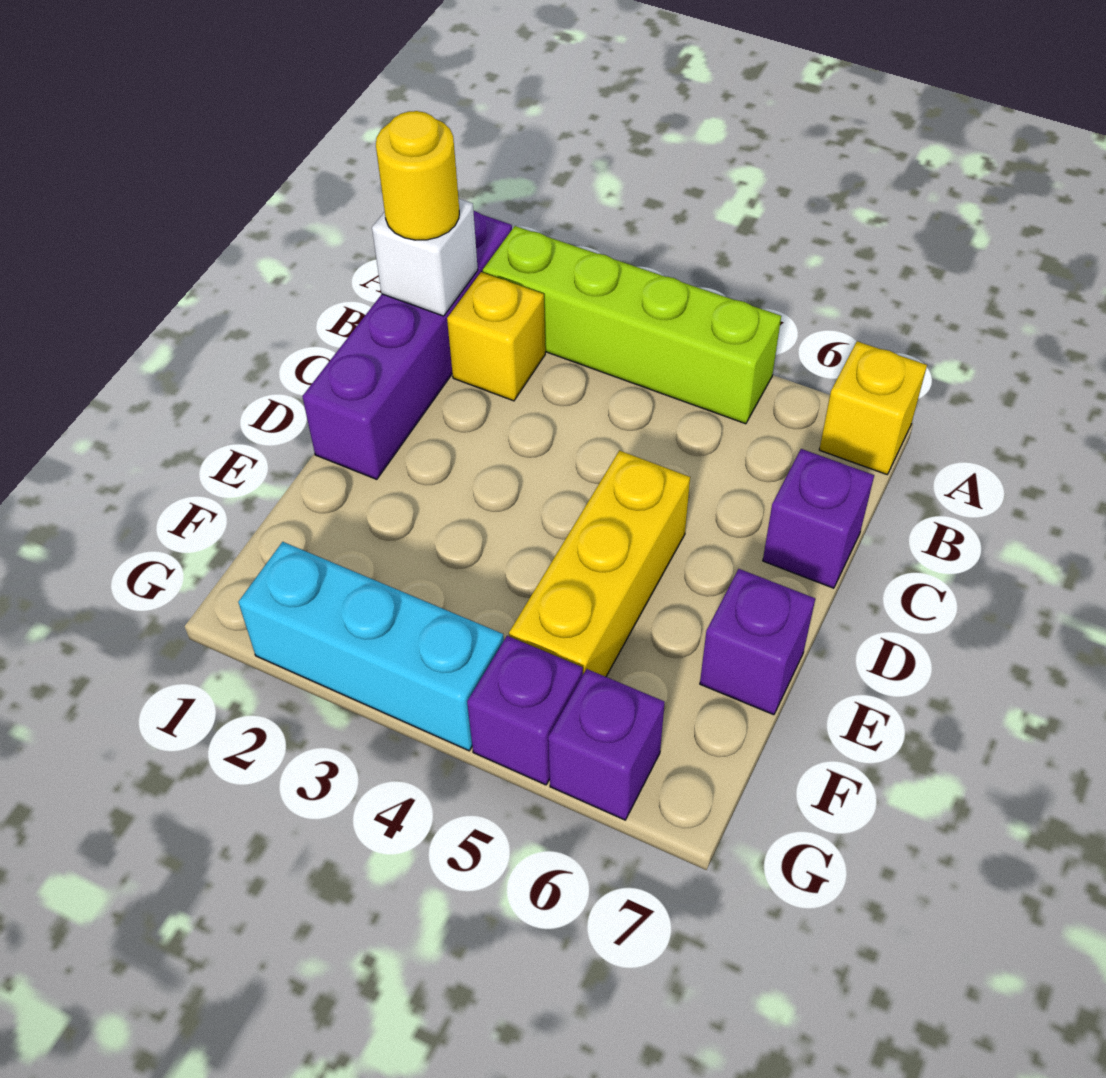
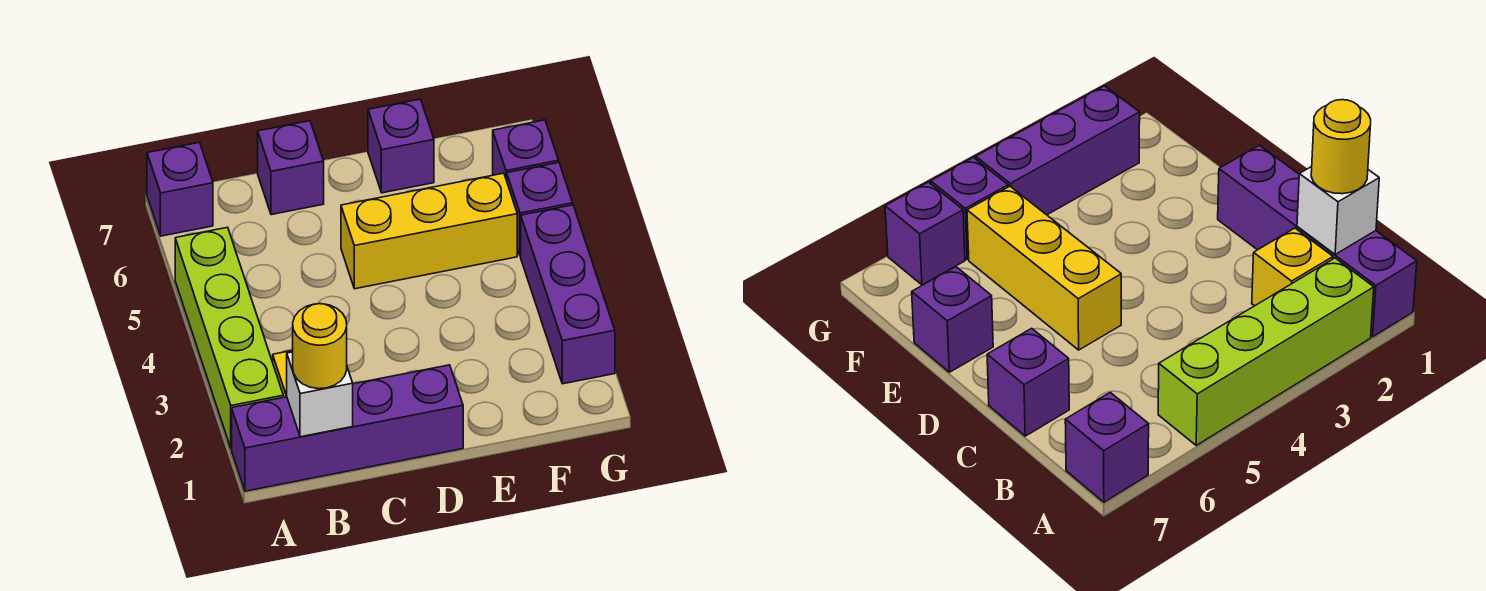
yellow brick A7 level 1 -> purple brick A7 level 1
cyan brick G2:G4 level 1 -> purple brick G2:G4 level 1

